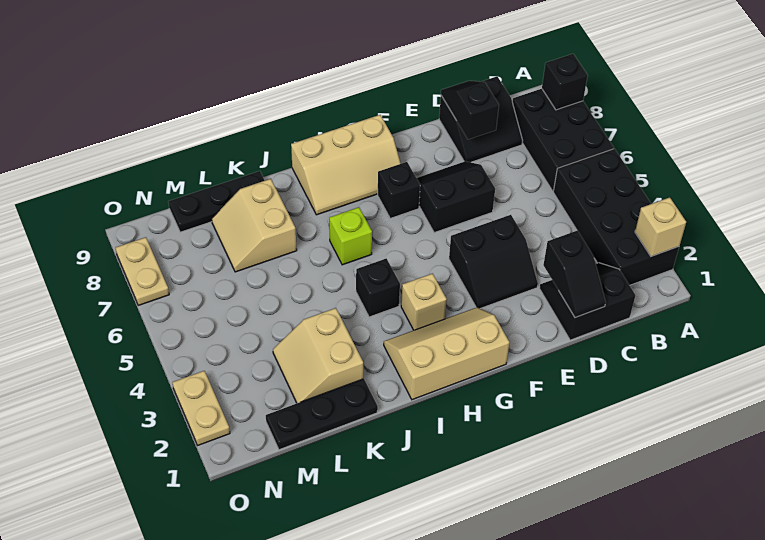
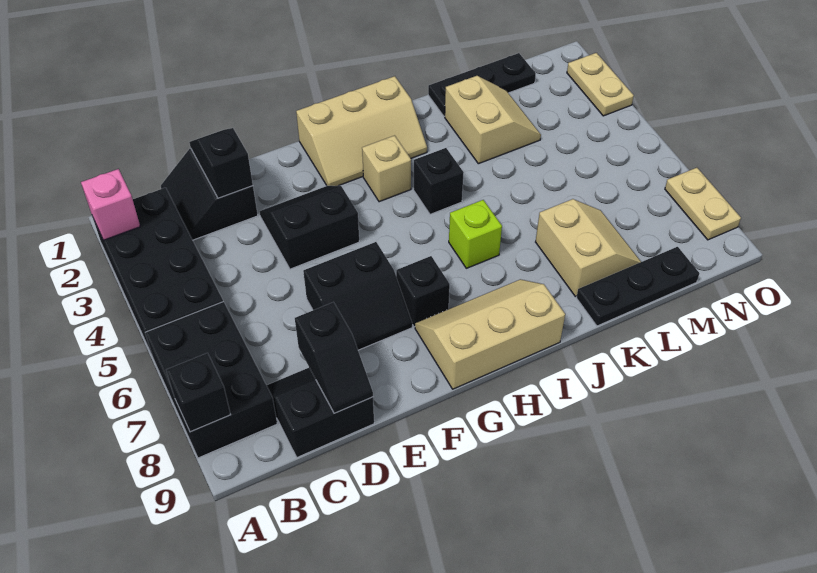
tan brick A2 level 2 -> pink brick A2 level 2
black slope C1:D2 level 1 top 1 -> black slope C1:D2 level 1 top D

